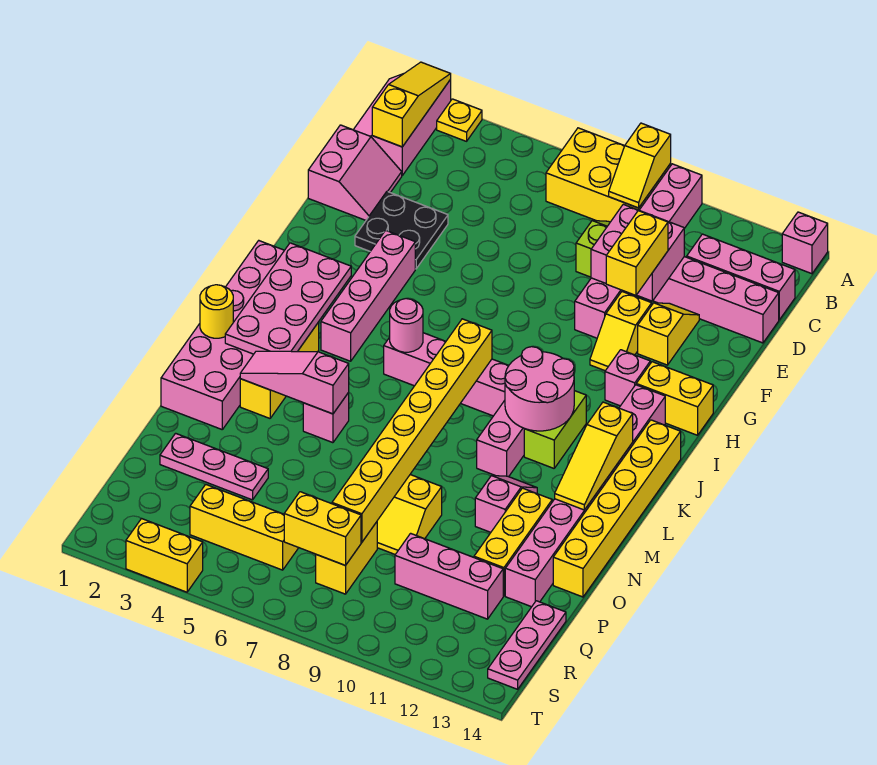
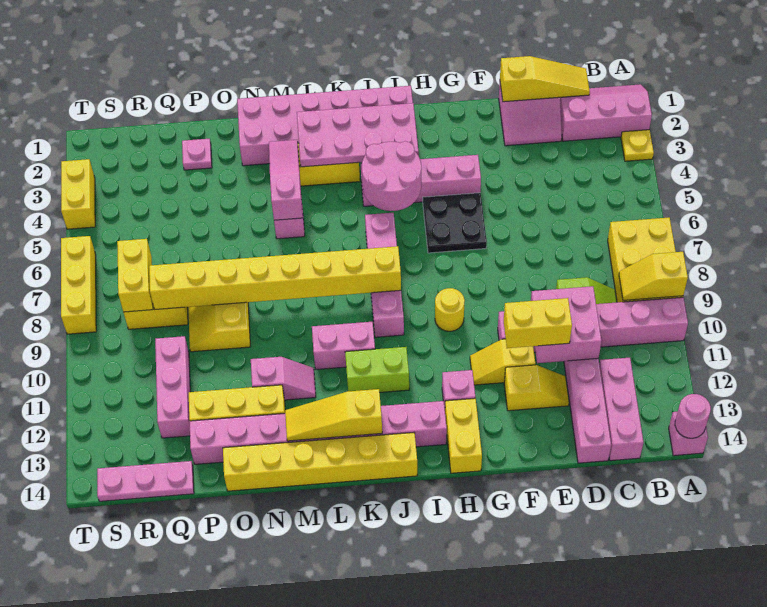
yellow slope A2:C2 level 2 top C -> yellow slope C1:E1 level 2 top E
black plate E3:F4 level 1 -> black plate G5:H6 level 1
pink round brick J6 level 2 -> pink round brick A14 level 2
pink round brick J10:K11 level 2 -> pink round brick I4:J5 level 2
yellow round brick L1 level 2 -> yellow round brick H9 level 1
pink plate P2:P4 level 1 -> pink plate P2 level 1
yellow brick R4:R6 level 1 -> yellow brick T6:T8 level 1

